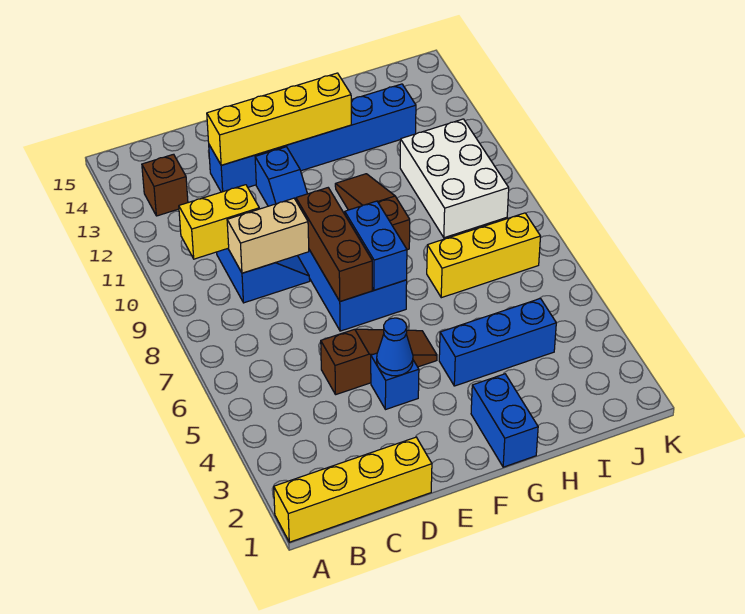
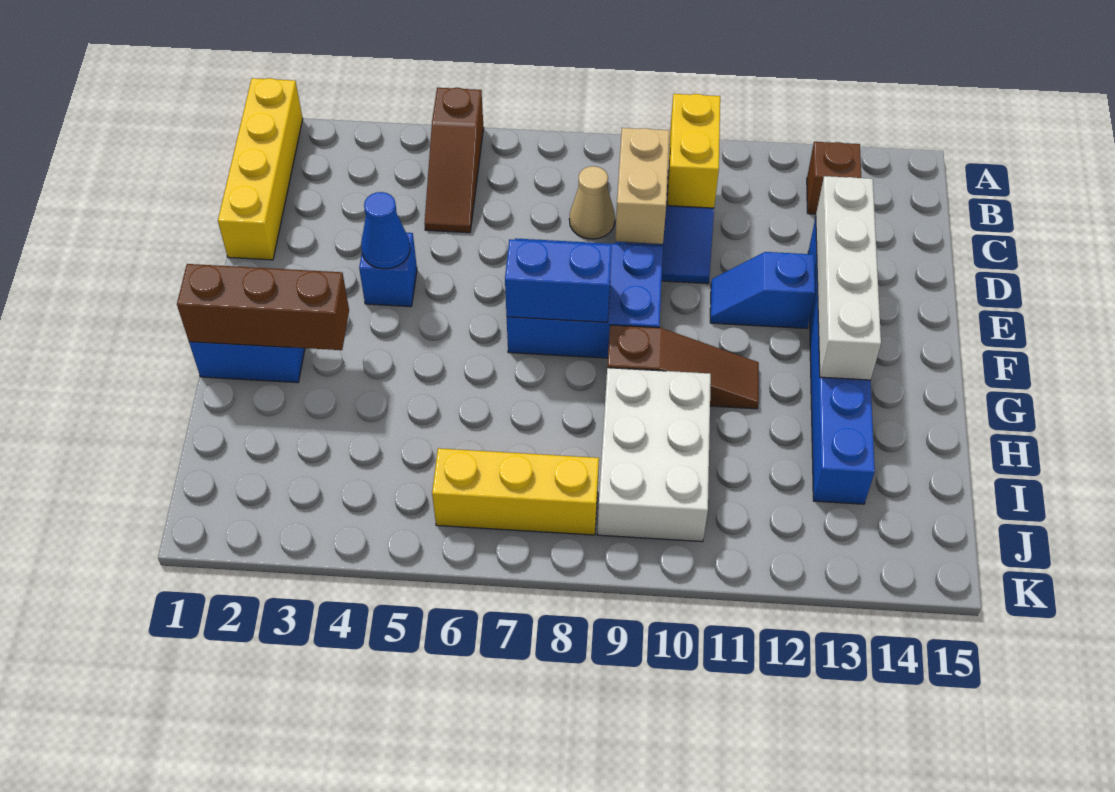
none -> tan cone C8 level 1
brown slope D5:F5 level 1 top D -> brown slope A5:C5 level 1 top A
yellow brick D13:G13 level 2 -> white brick D13:G13 level 2
brown brick E7:E9 level 2 -> brown brick G1:G3 level 2
blue brick G4:I4 level 1 -> none
yellow brick H7:J7 level 1 -> yellow brick J6:J8 level 1
white brick I9:J11 level 1 -> white brick H9:J10 level 1

